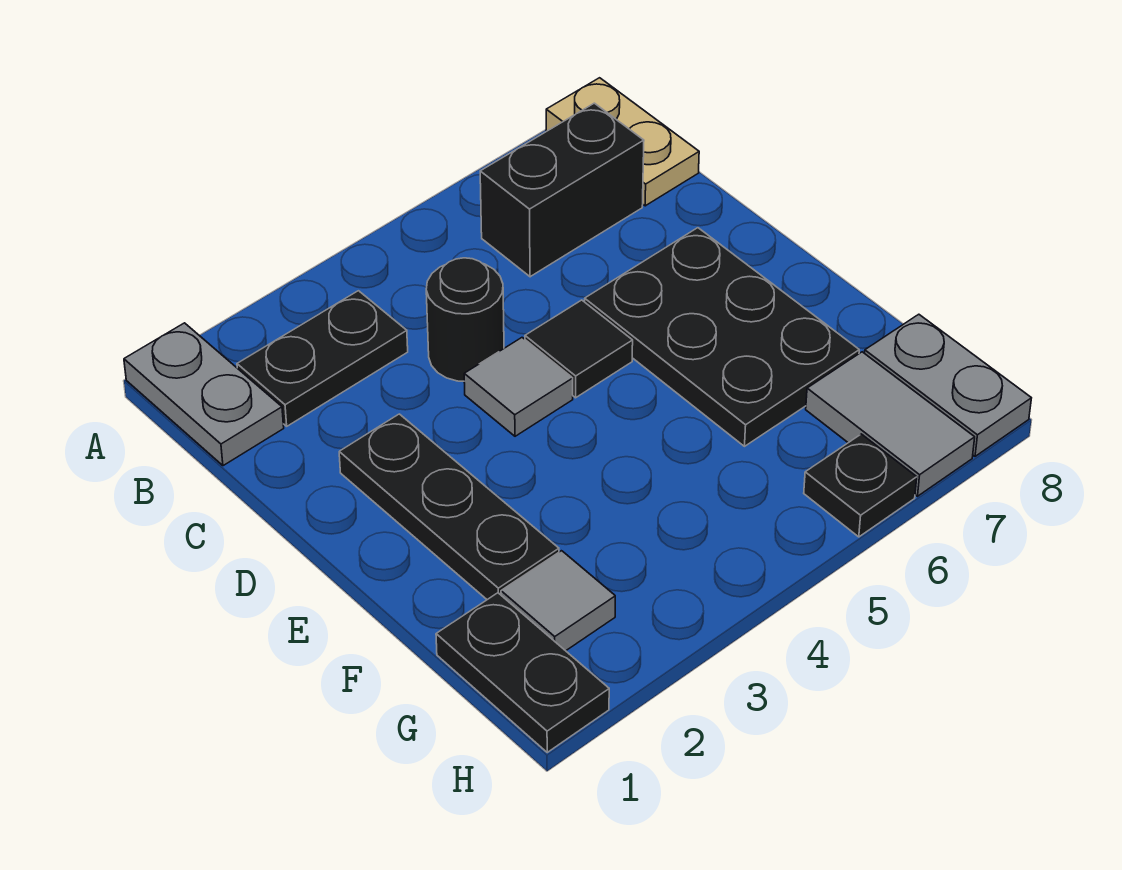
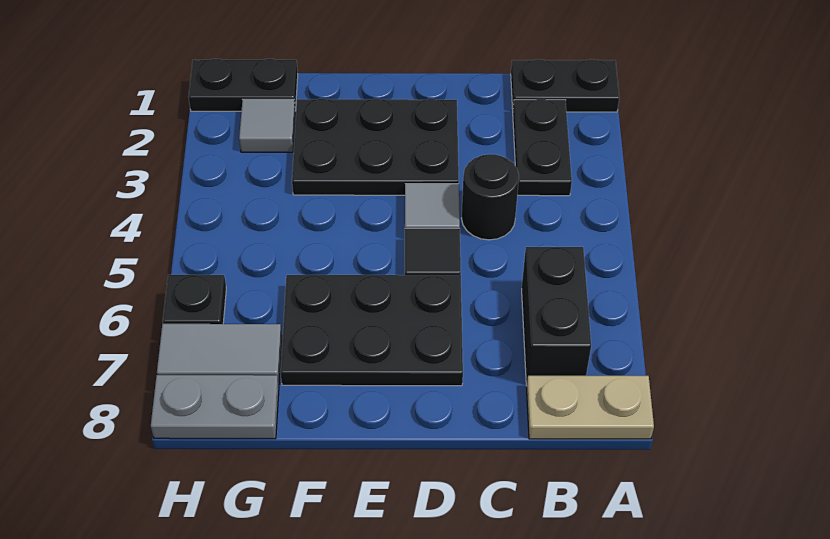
grey plate A1:B1 level 1 -> black plate A1:B1 level 1
black plate D2:F2 level 1 -> black plate D2:F3 level 1

